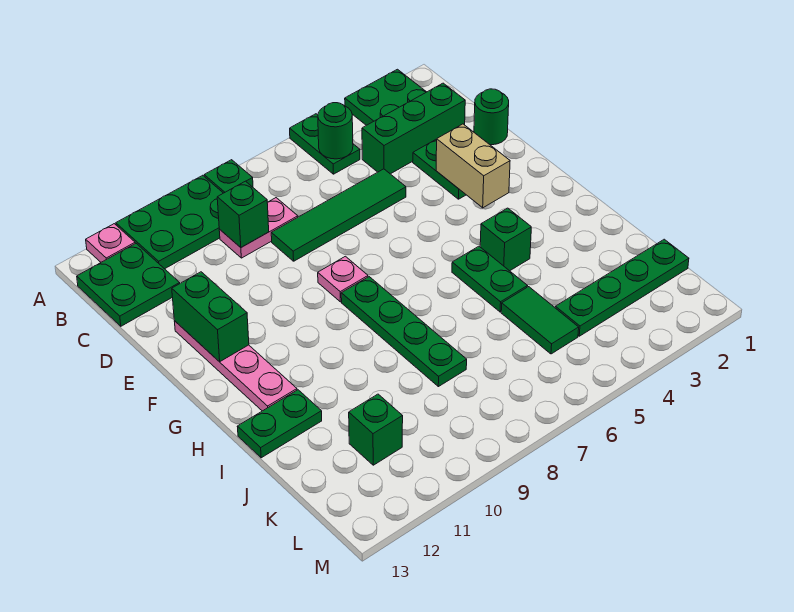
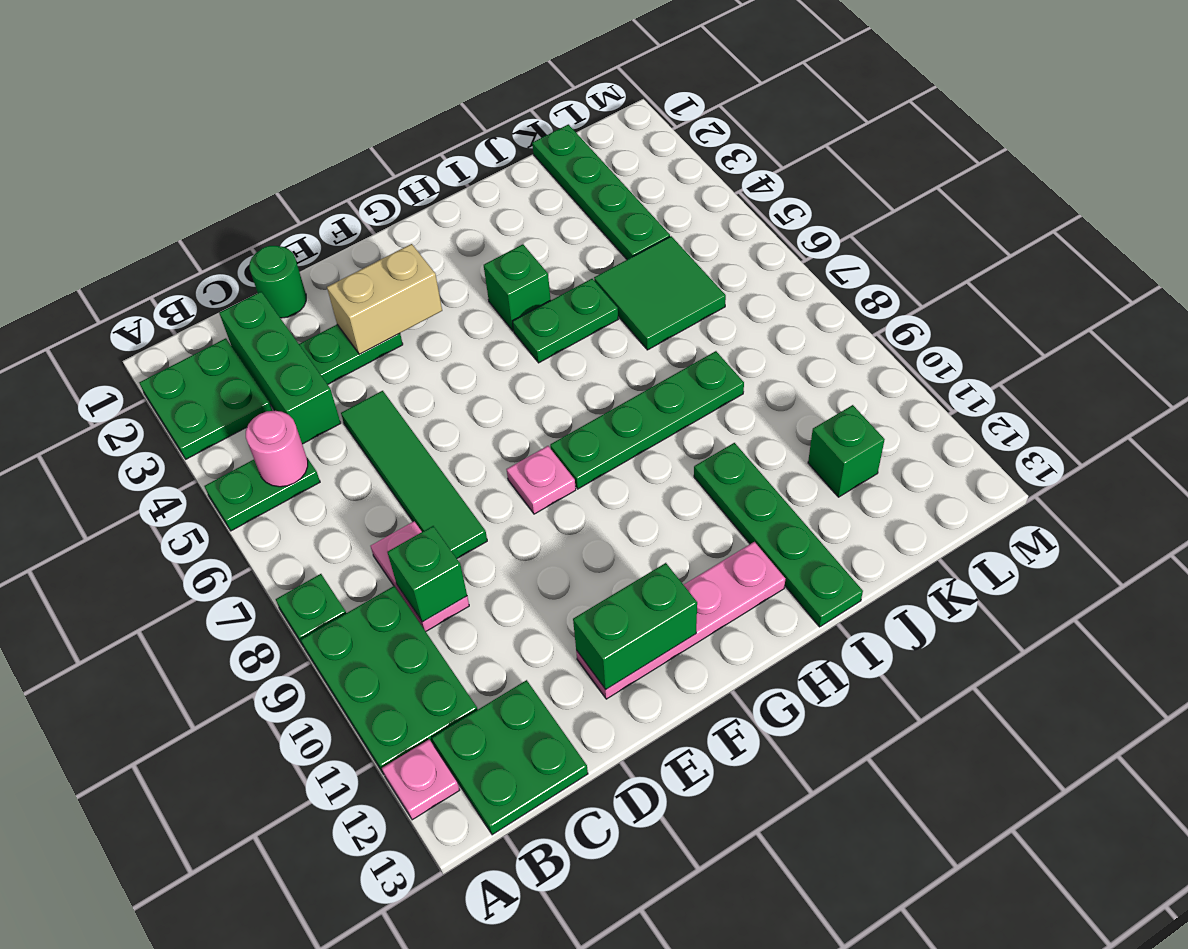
green round brick B5 level 2 -> pink round brick B5 level 2
green plate I12:I13 level 1 -> green plate I10:I13 level 1
green tile J5:K5 level 1 -> green tile J5:K6 level 1

